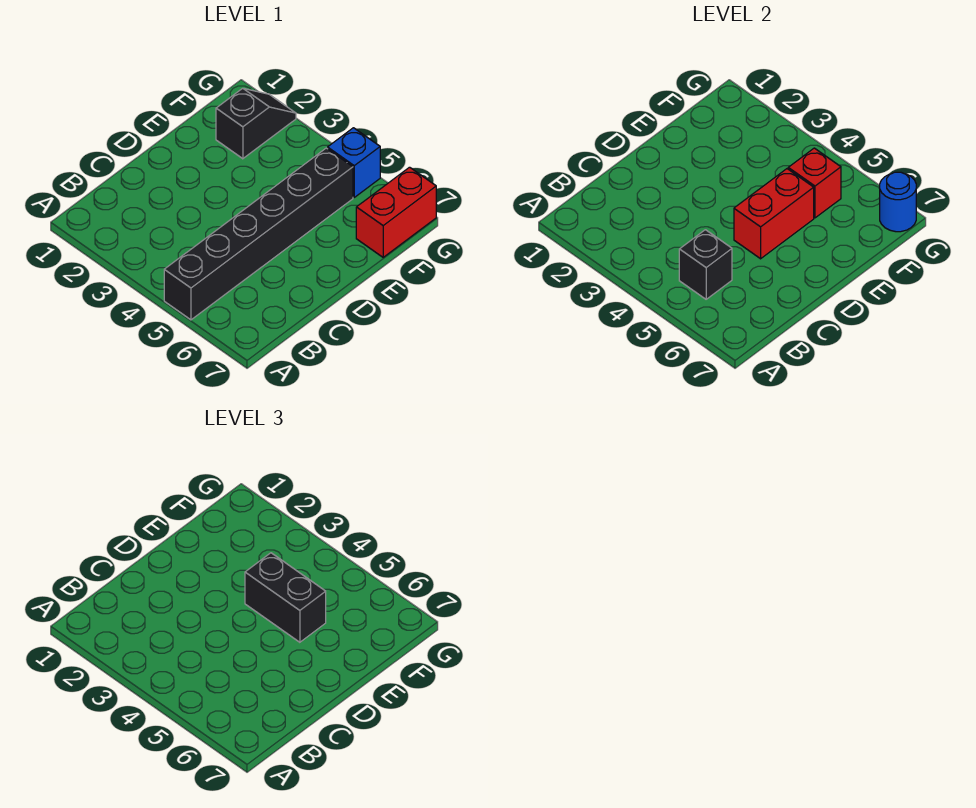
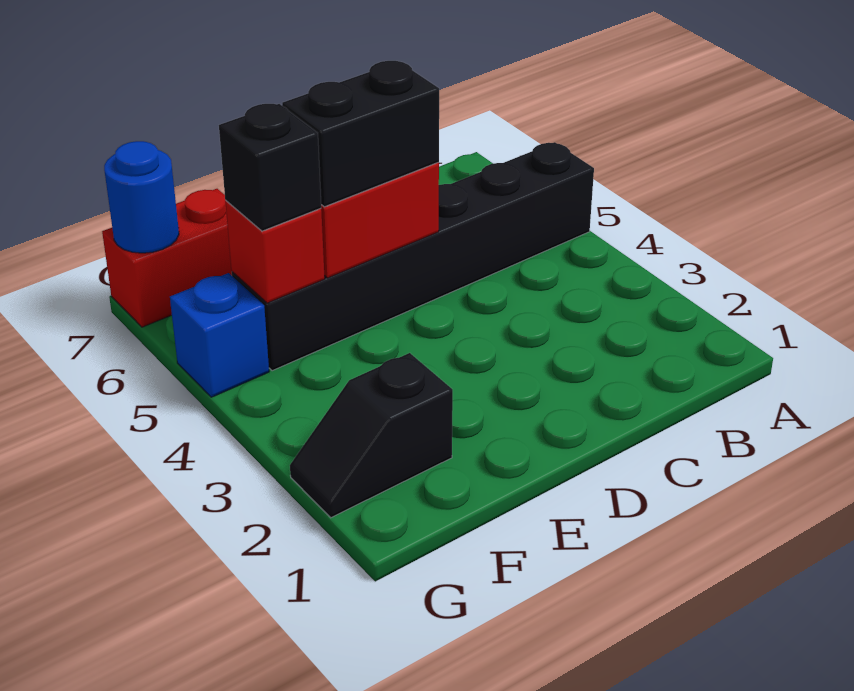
black brick B5 level 2 -> black brick F5 level 3
black brick E4:E5 level 3 -> black brick D5:E5 level 3

